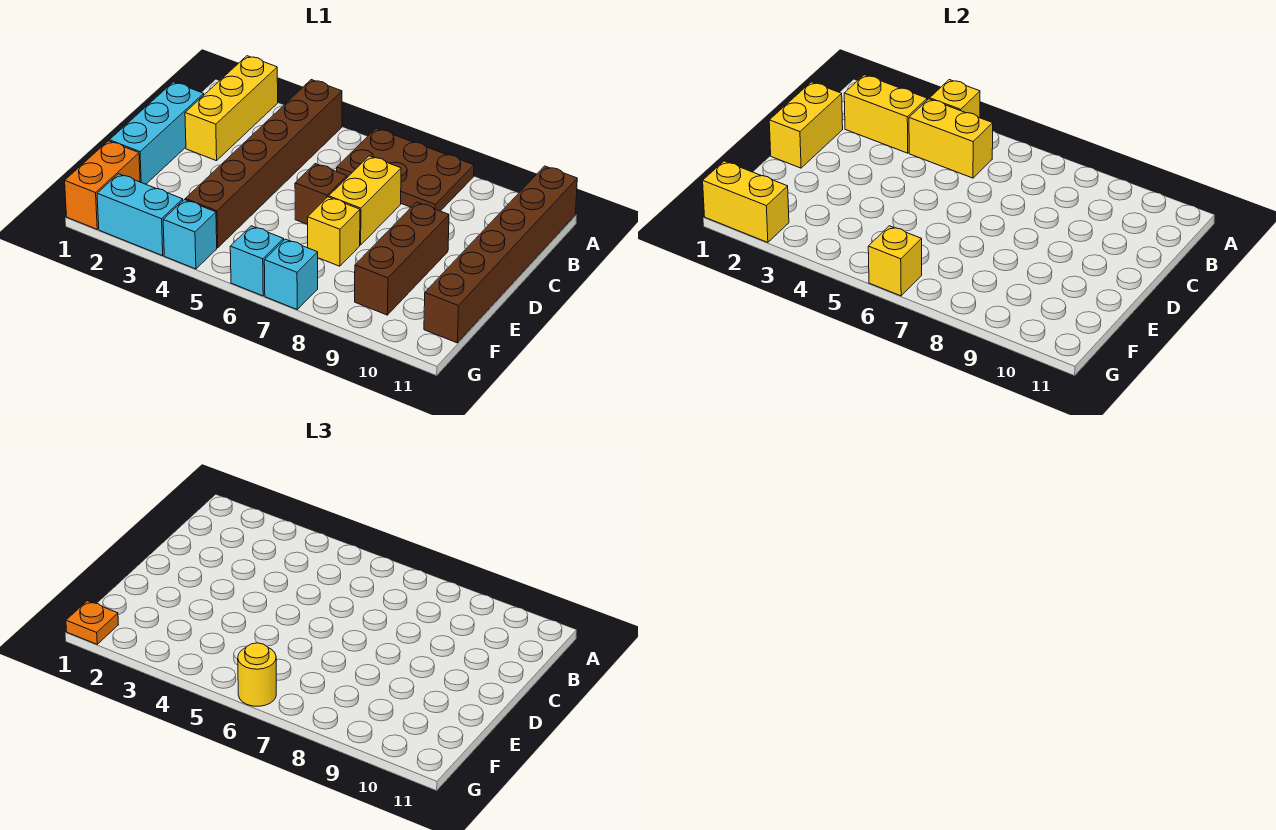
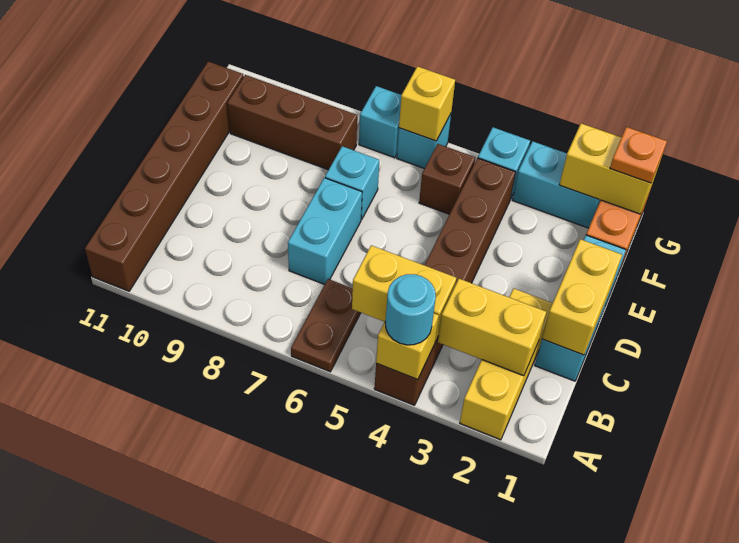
none -> cyan round brick A4 level 3
brown plate A6:B8 level 1 -> brown plate A6:B6 level 1
yellow brick C7:D7 level 1 -> cyan brick C7:D7 level 1
brown brick D6 level 1 -> brown brick F5 level 1
brown brick D9:F9 level 1 -> brown brick F8:F10 level 1
yellow brick E7 level 1 -> cyan brick E7 level 1
yellow round brick G6 level 3 -> none

